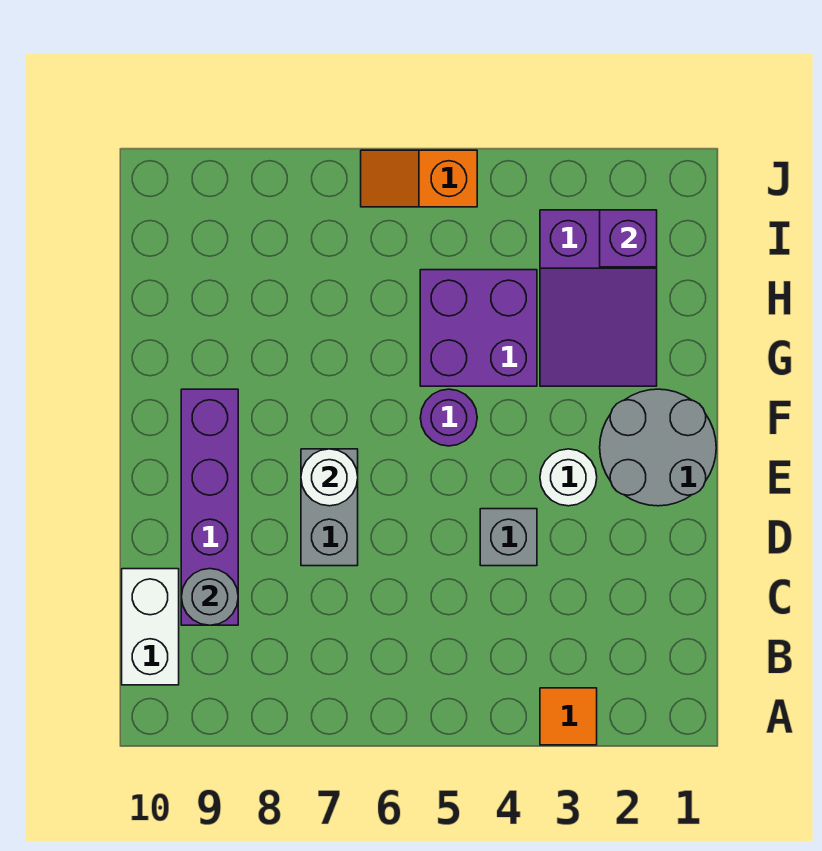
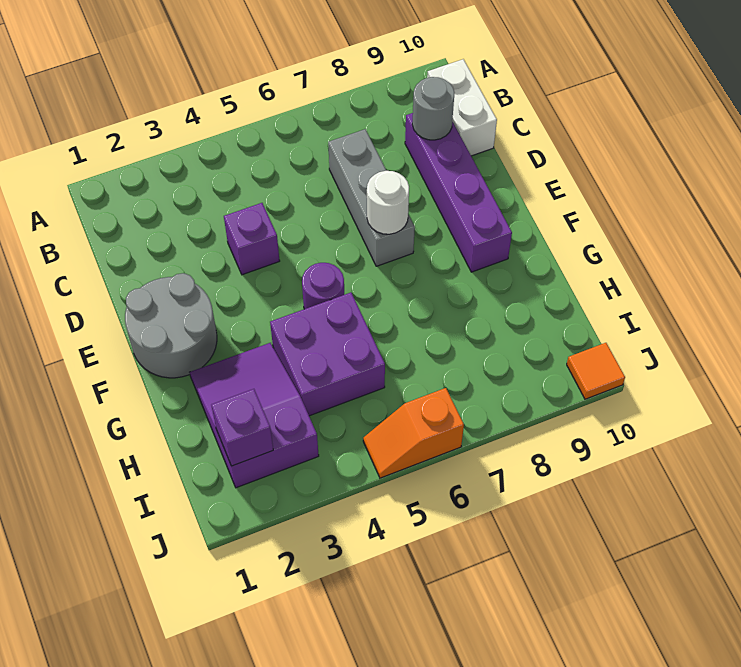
orange tile A3 level 1 -> orange tile J10 level 1
grey brick D4 level 1 -> purple brick D4 level 1
grey brick D7:E7 level 1 -> grey brick C7:E7 level 1
white round brick E3 level 1 -> none
orange slope J5:J6 level 1 top 5 -> orange slope J5:J6 level 1 top 6

